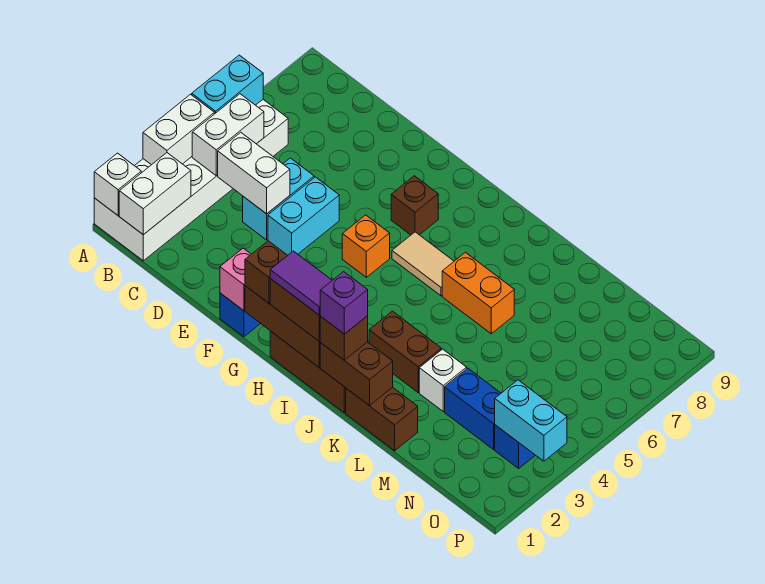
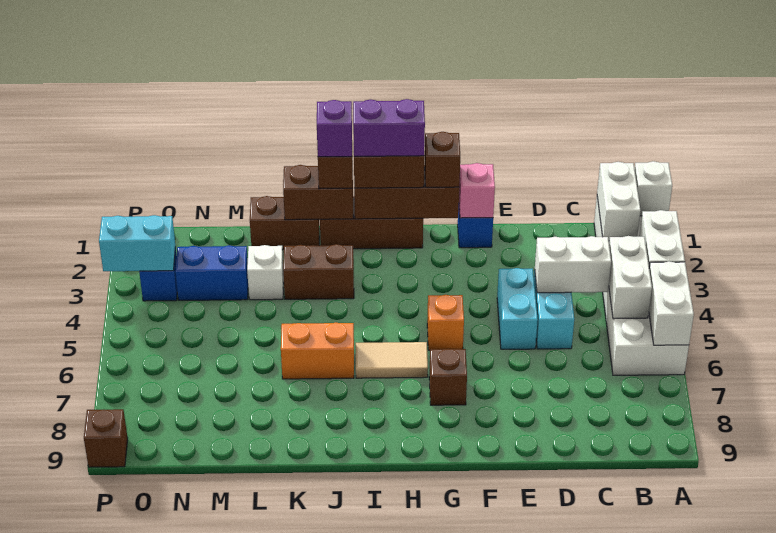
cyan brick A5:A6 level 2 -> white brick A5:A6 level 2
purple tile H1:I1 level 4 -> purple brick H1:I1 level 4
none -> brown brick P9 level 1

